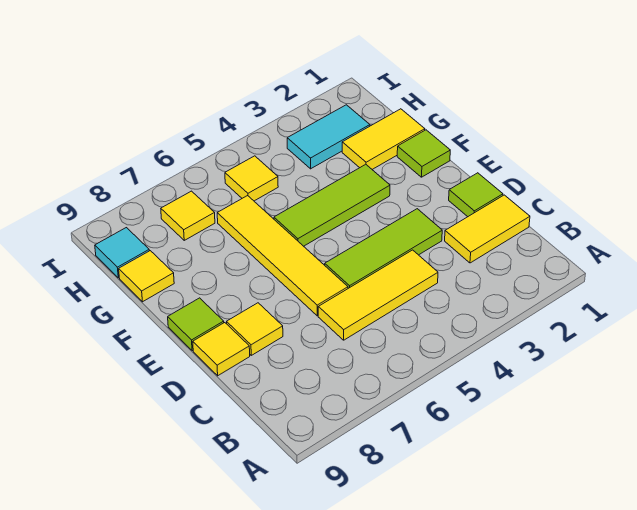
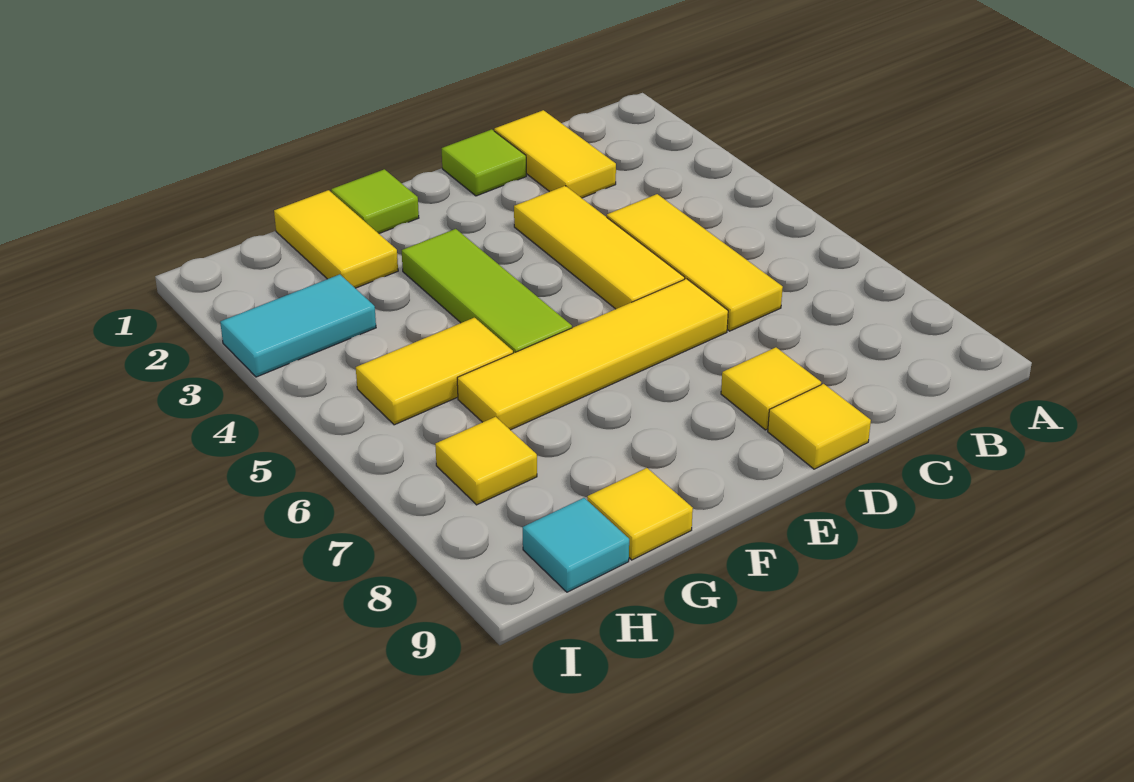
lime tile D3:D5 level 1 -> yellow tile D3:D5 level 1
lime tile E9 level 1 -> none
cyan tile H2:H3 level 1 -> cyan tile H3:I3 level 1
yellow tile H5 level 1 -> yellow tile G5:H5 level 1

